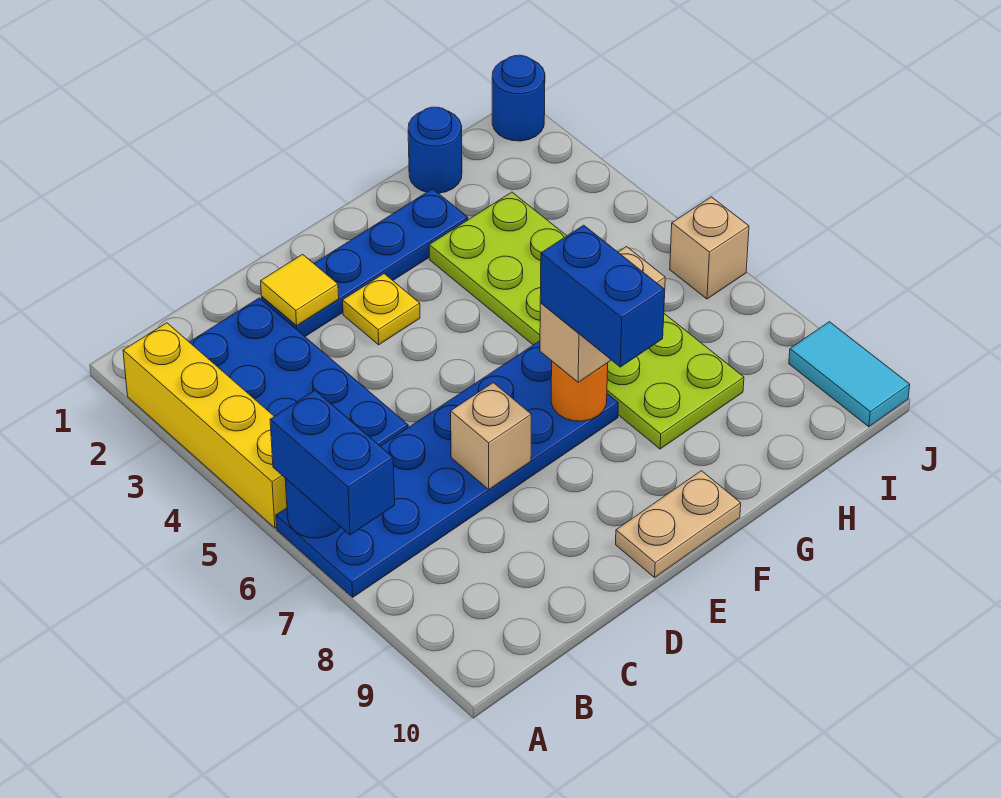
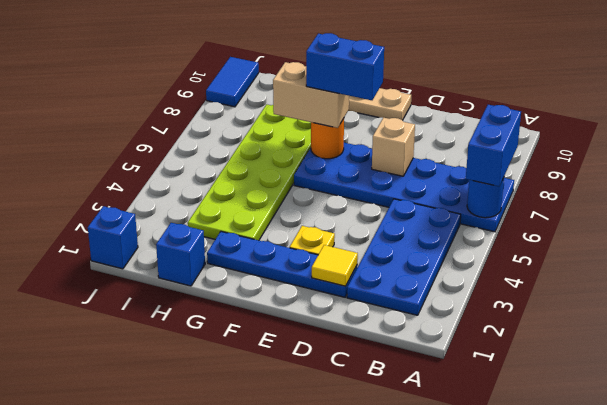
yellow brick A2:A5 level 1 -> none
blue brick F7:F8 level 4 -> blue brick E7:F7 level 4
blue round brick H1 level 1 -> blue brick H1 level 1
blue round brick J1 level 1 -> blue brick J1 level 1
tan brick J6 level 1 -> none
cyan tile J9:J10 level 1 -> blue tile J9:J10 level 1

